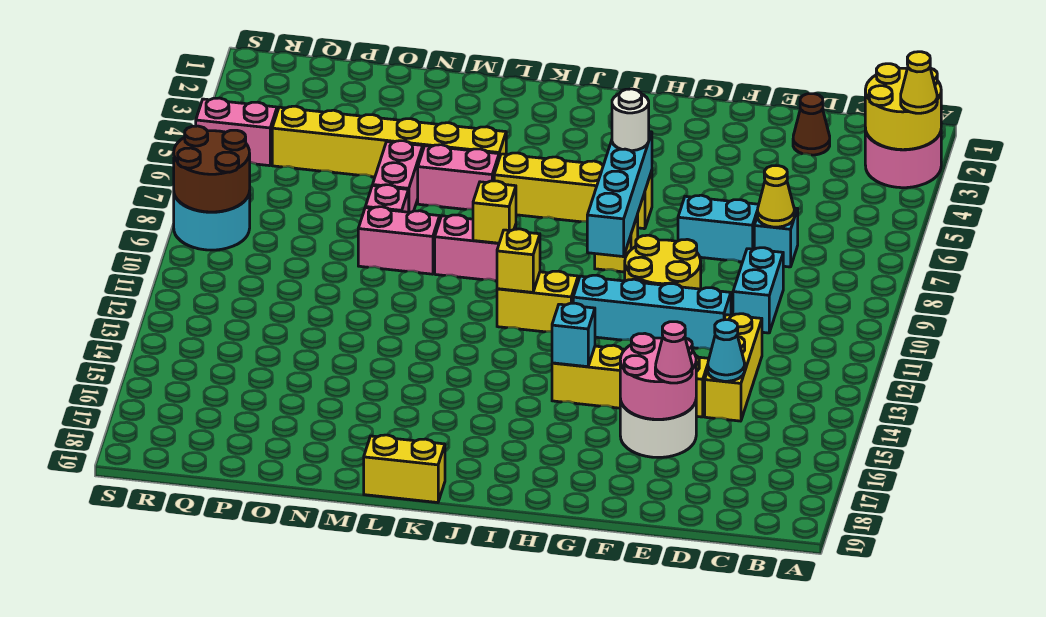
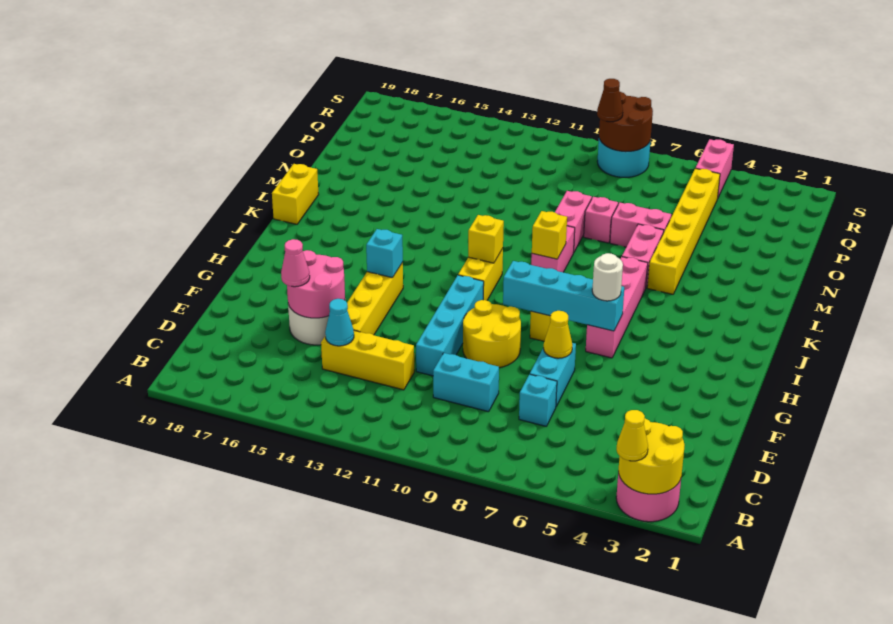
brown cone D2 level 1 -> brown cone R9 level 3
yellow cone D7 level 2 -> yellow cone F7 level 2
yellow brick H6:K6 level 1 -> pink brick H6:K6 level 1

